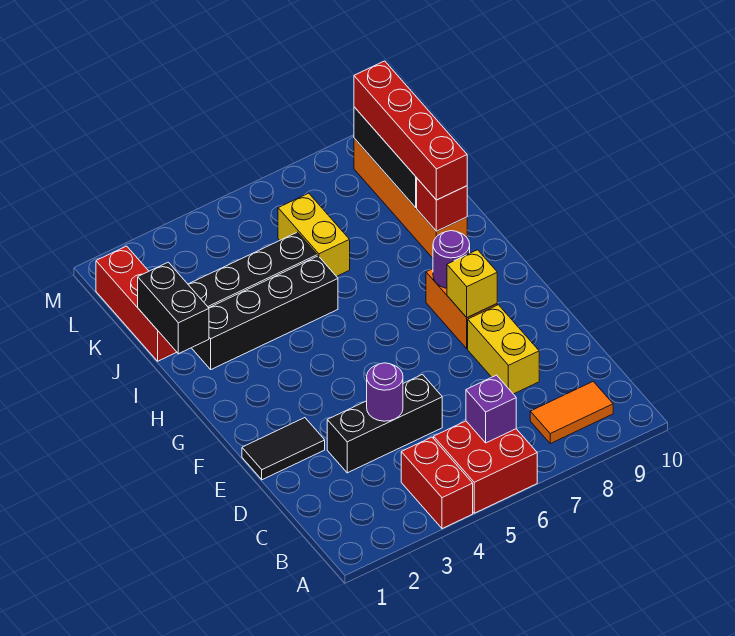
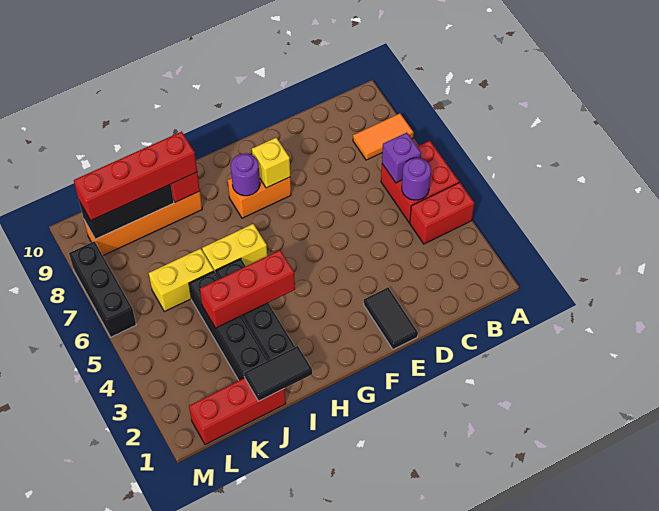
orange tile B8:B9 level 1 -> orange tile A8:B8 level 1
black brick D3:D5 level 1 -> black brick M6:M8 level 1
purple round brick D4 level 2 -> purple round brick B5 level 2
yellow brick D8:E8 level 1 -> yellow brick H6:I6 level 1
none -> red brick H4:J4 level 2
black brick I1:J1 level 2 -> black tile I1:J1 level 2

